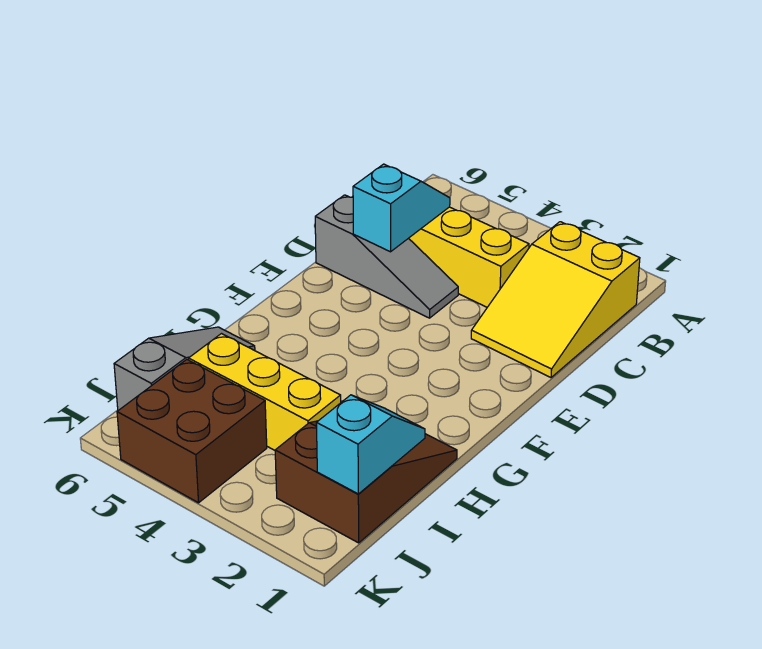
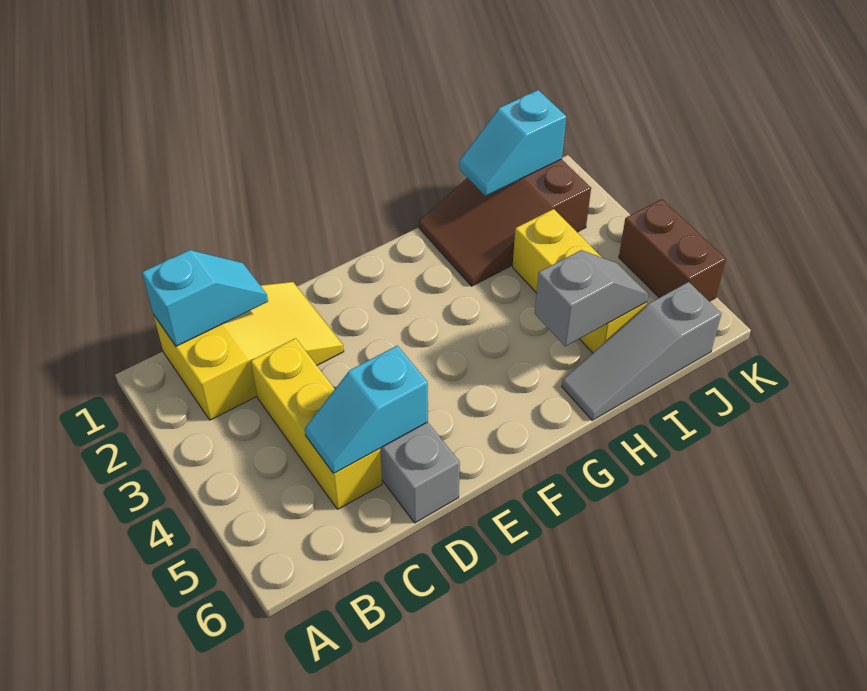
none -> cyan slope B1:C1 level 2 top B
none -> grey slope H5:I5 level 2 top H
brown brick J4:K5 level 1 -> brown brick K4:K5 level 1

